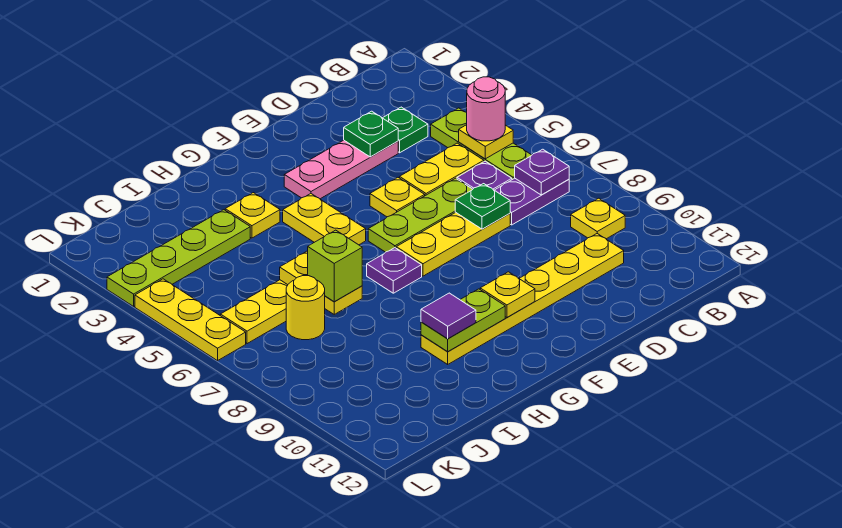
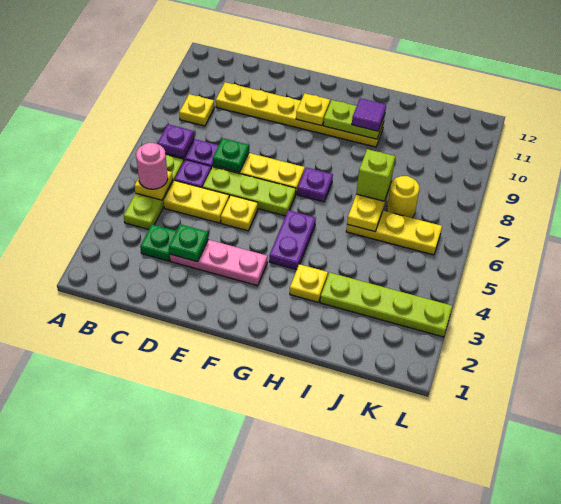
yellow plate G4:G5 level 1 -> purple plate G4:G5 level 1
yellow plate L4:L6 level 1 -> none

